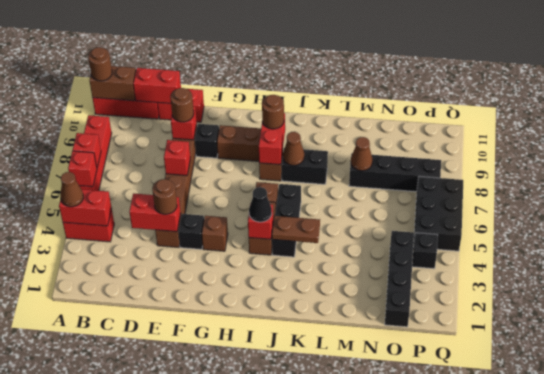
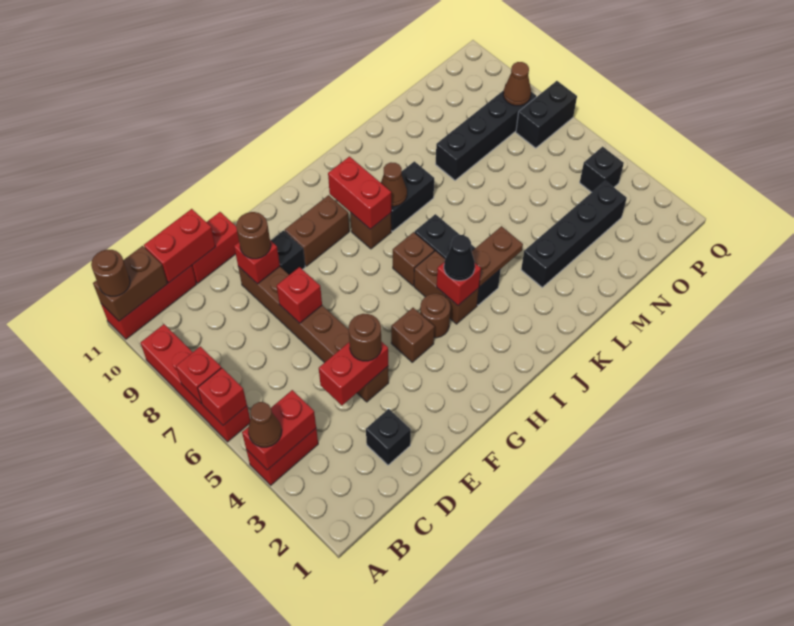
black brick F4 level 1 -> black brick D2 level 1
brown round brick I9 level 3 -> brown round brick H4 level 1
brown cone M8 level 2 -> brown cone P8 level 2
black brick O1:O4 level 1 -> black brick L3:O3 level 1
black brick P5:Q7 level 1 -> black brick P7:Q7 level 1

